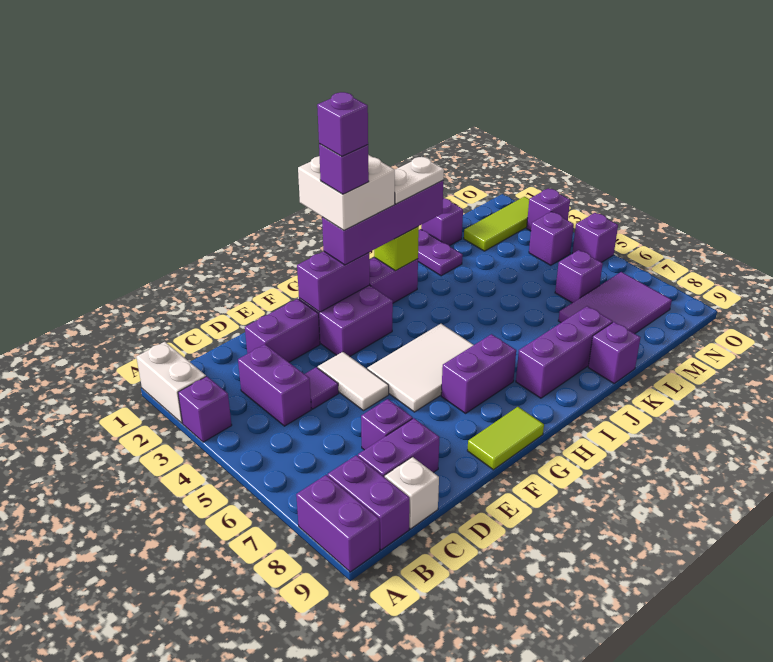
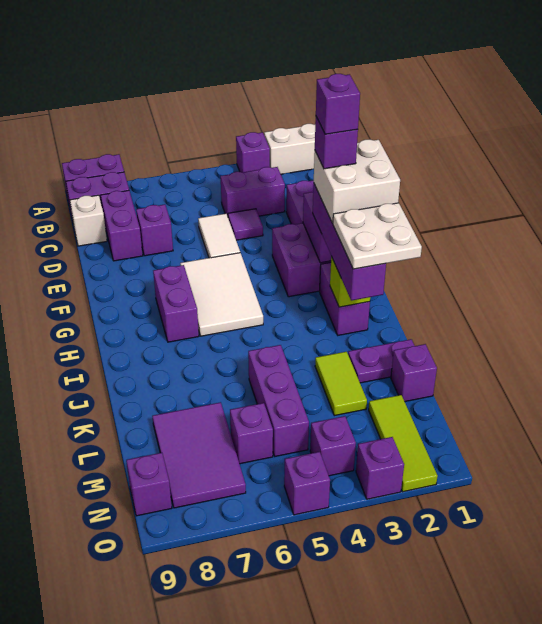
white tile E4:E5 level 1 -> white tile D5:E5 level 1
lime tile F9:G9 level 1 -> lime tile K3:L3 level 1
white plate I2:J2 level 4 -> white plate I1:J2 level 4
purple brick I8:K8 level 1 -> purple brick K5:M5 level 1
purple brick K9 level 1 -> purple brick N9 level 1

